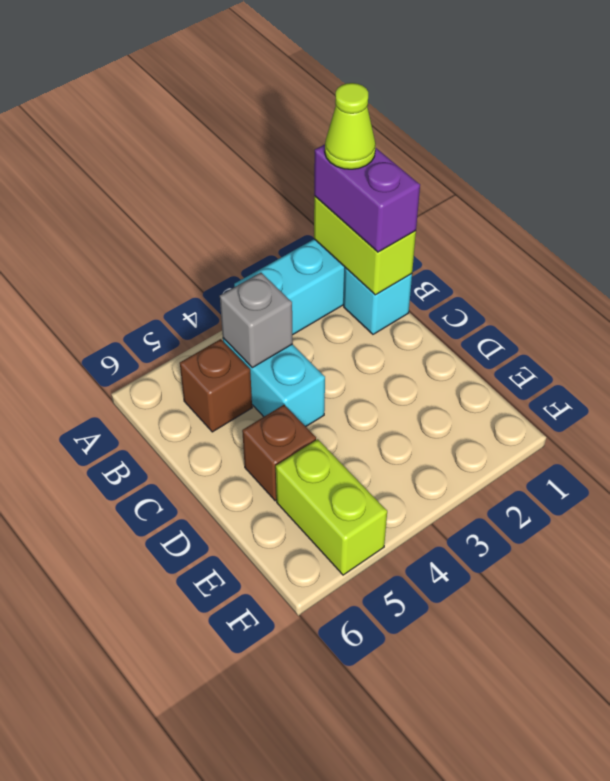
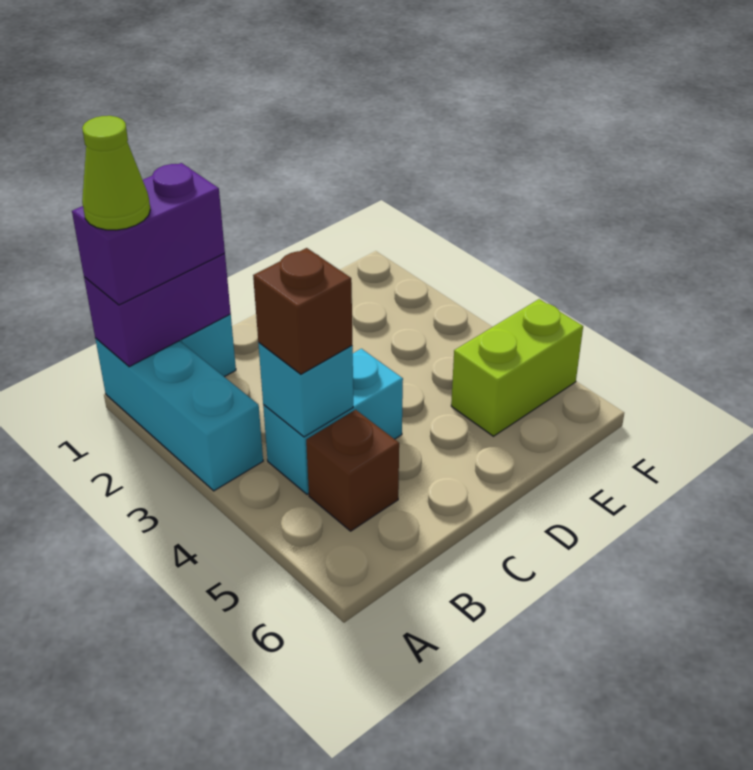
lime brick A1:B1 level 2 -> purple brick A1:B1 level 2
grey brick B4 level 2 -> cyan brick B4 level 2
brown brick D5 level 1 -> brown brick B4 level 3

